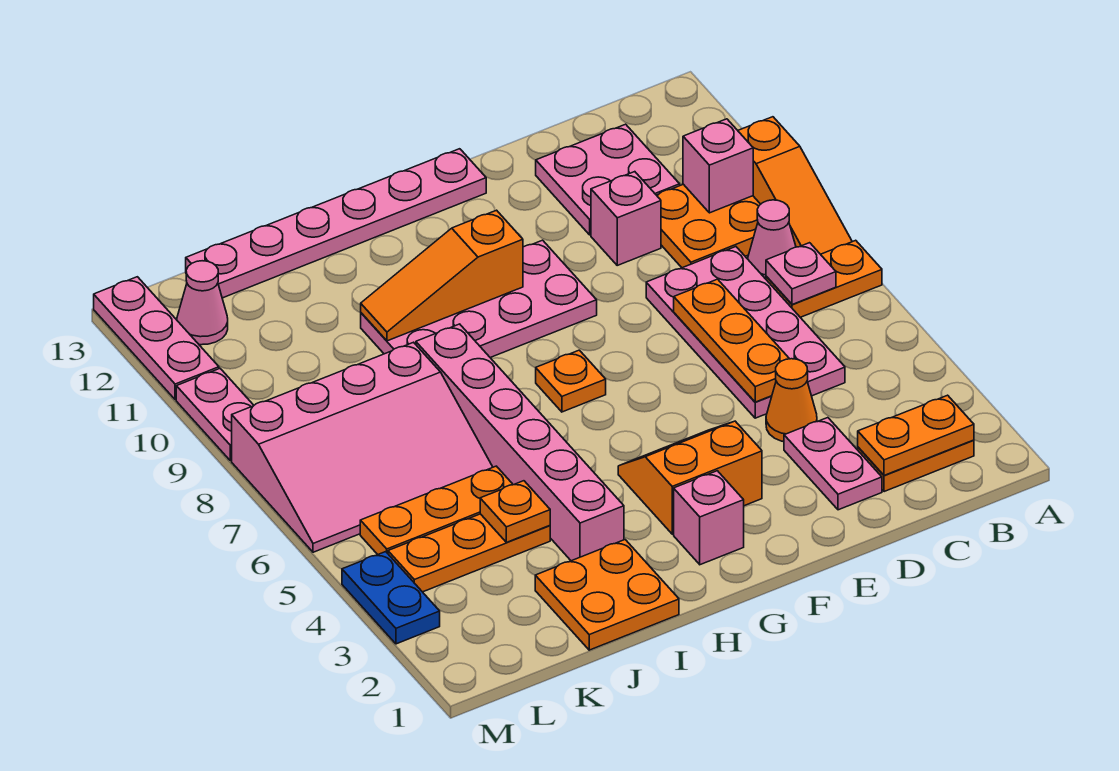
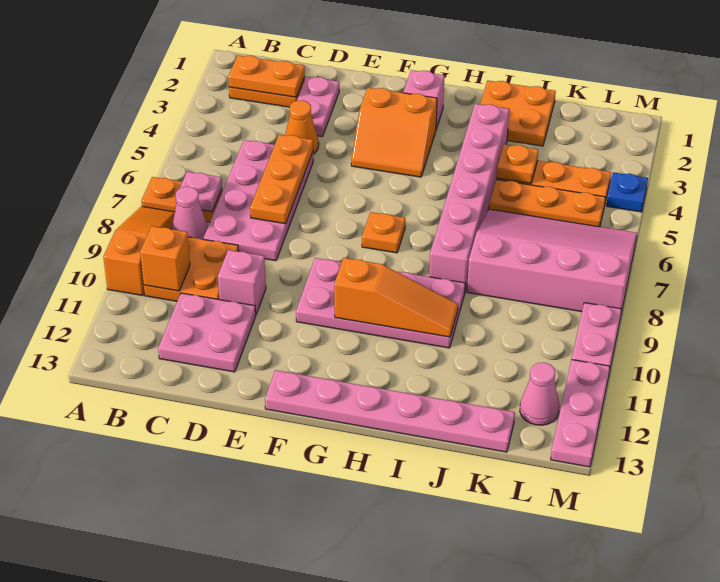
pink brick B10 level 2 -> orange brick B10 level 2
blue plate M3:M4 level 1 -> blue plate M4 level 1

